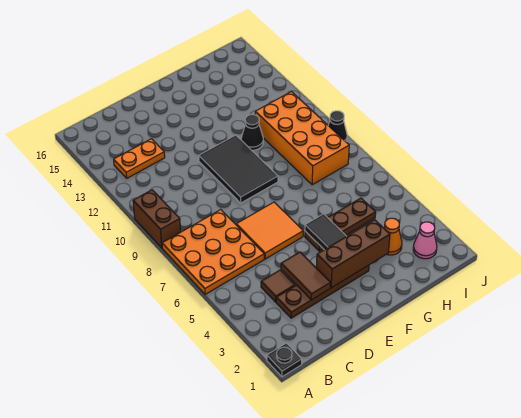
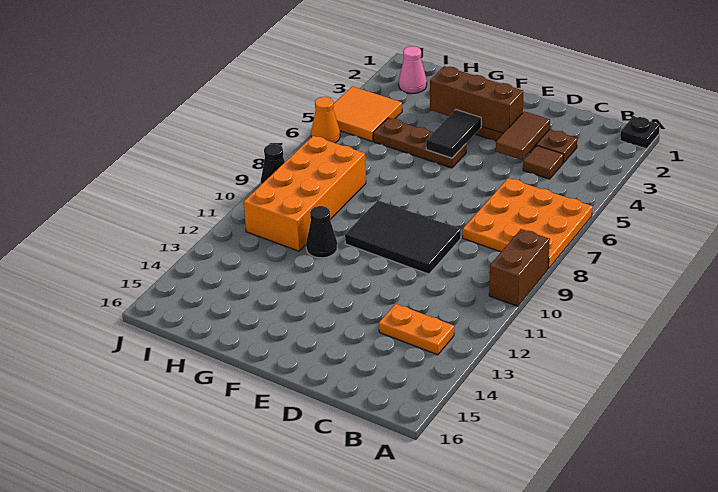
orange tile D6:E7 level 1 -> orange tile I4:J5 level 1
black tile E9:F11 level 1 -> black tile D9:F10 level 1
orange cone H3 level 1 -> orange cone J6 level 1

